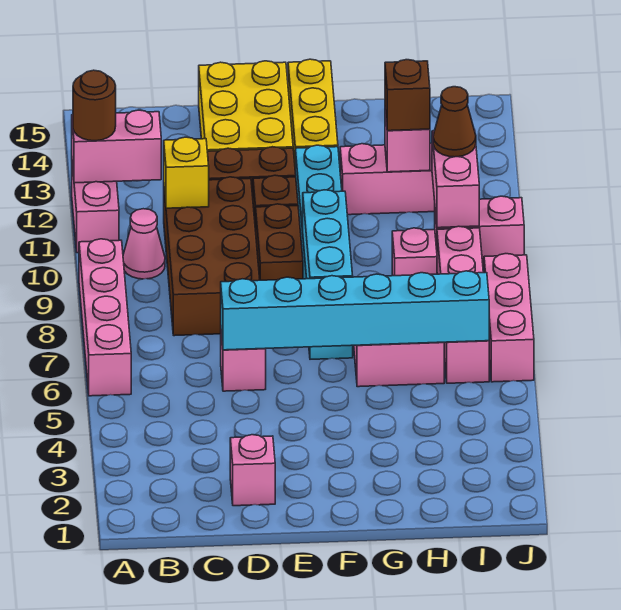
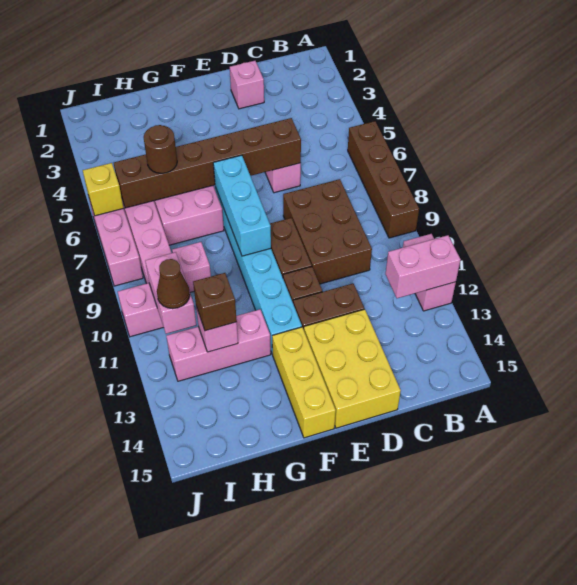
pink brick A6:A9 level 1 -> brown brick A6:A9 level 1
brown round brick A12 level 3 -> brown round brick H6 level 3
pink cone B10 level 1 -> none
brown brick C8:D11 level 1 -> brown brick C8:D10 level 1
yellow brick C11 level 2 -> yellow brick J6 level 2
cyan brick D6:I6 level 2 -> brown brick D6:I6 level 2

